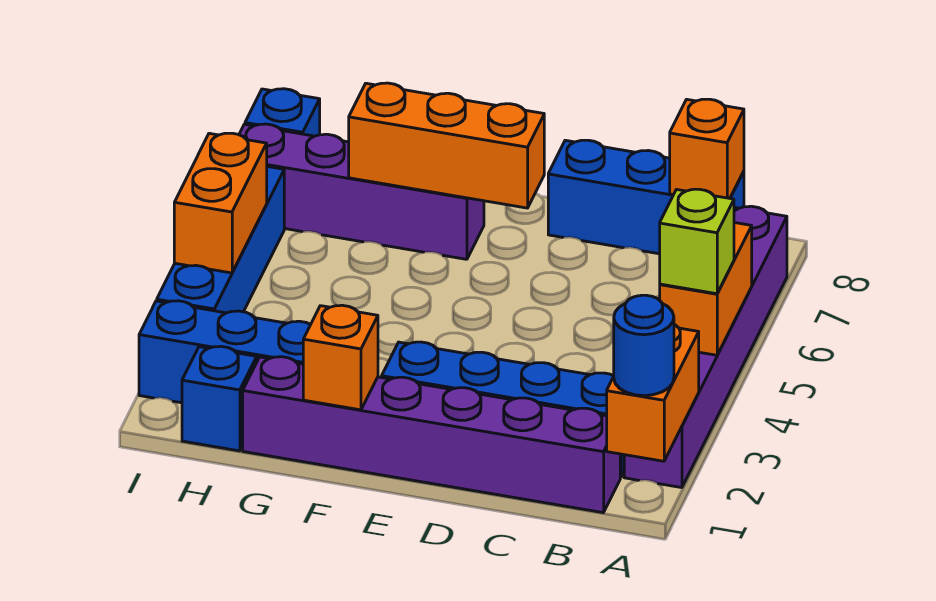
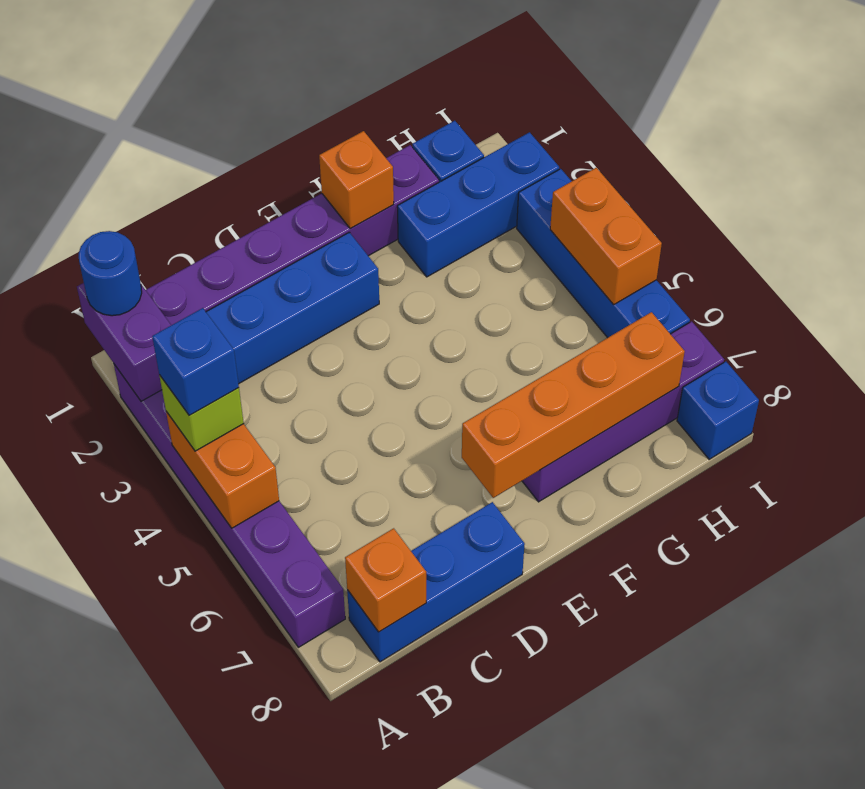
orange brick A1:A2 level 2 -> purple brick A1:A2 level 2
none -> blue brick A4 level 4
orange brick E7:G7 level 2 -> orange brick E7:H7 level 2

